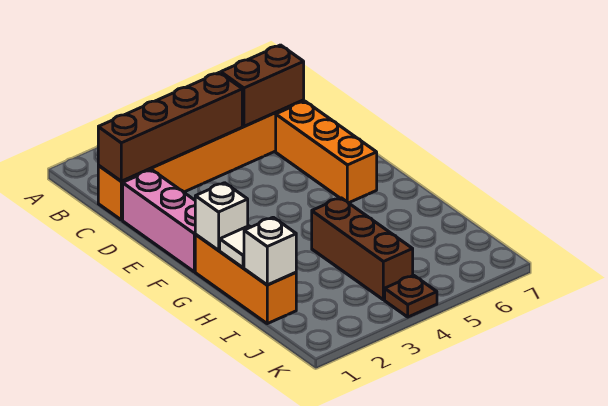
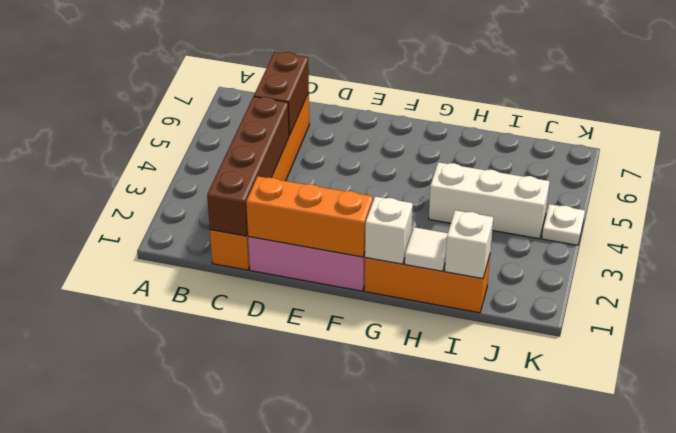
orange brick D6:F6 level 1 -> orange brick D1:F1 level 2
brown brick H4:J4 level 1 -> white brick H4:J4 level 1
brown plate K4 level 1 -> white plate K4 level 1

